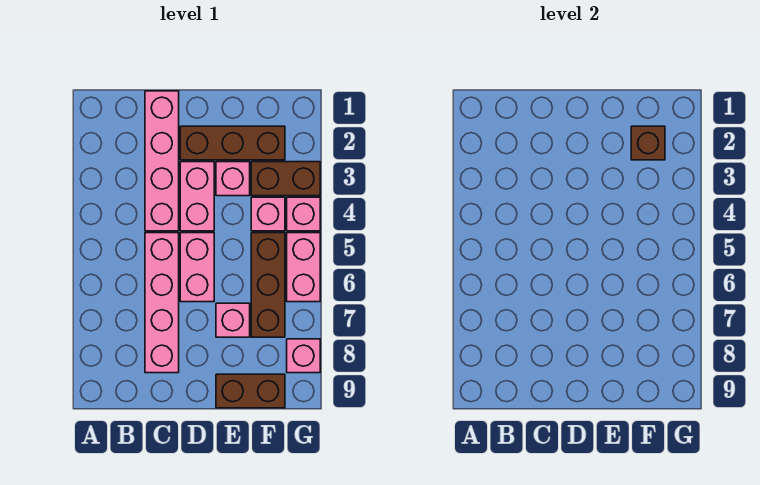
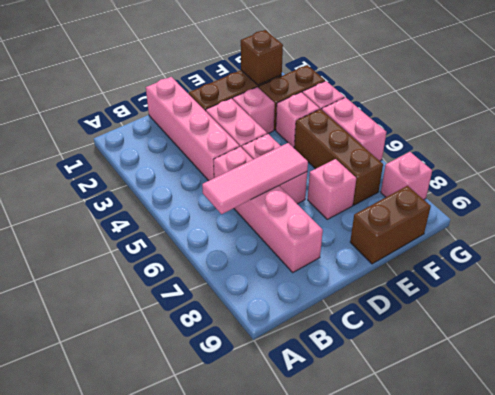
none -> pink tile B6:D6 level 2

